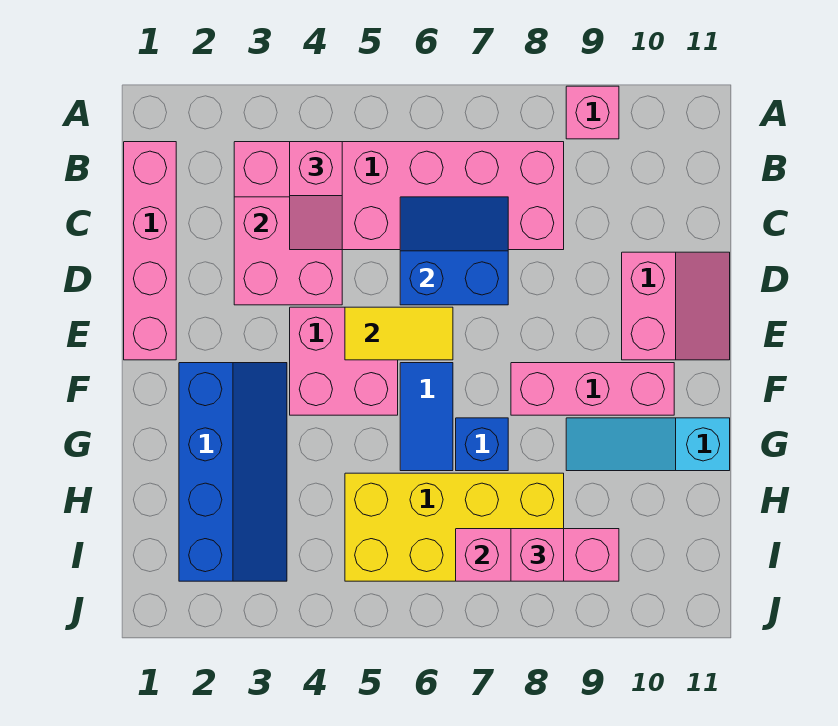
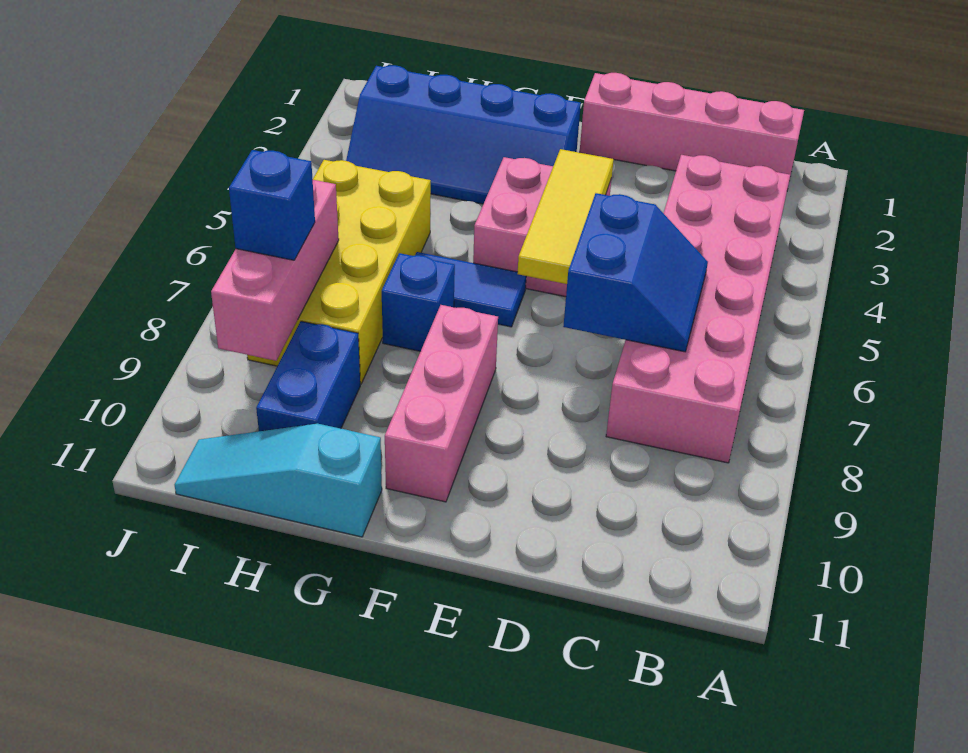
pink brick A9 level 1 -> none
pink slope B4:C4 level 3 top B -> none
pink brick C3:D4 level 2 -> none
pink slope D10:E11 level 1 top 10 -> none
yellow tile E5:E6 level 2 -> yellow tile E4:E6 level 2
cyan slope G9:G11 level 1 top 11 -> cyan slope G11:I11 level 1 top G
none -> blue brick H9:H10 level 1
pink brick I8 level 3 -> blue brick I8 level 3

